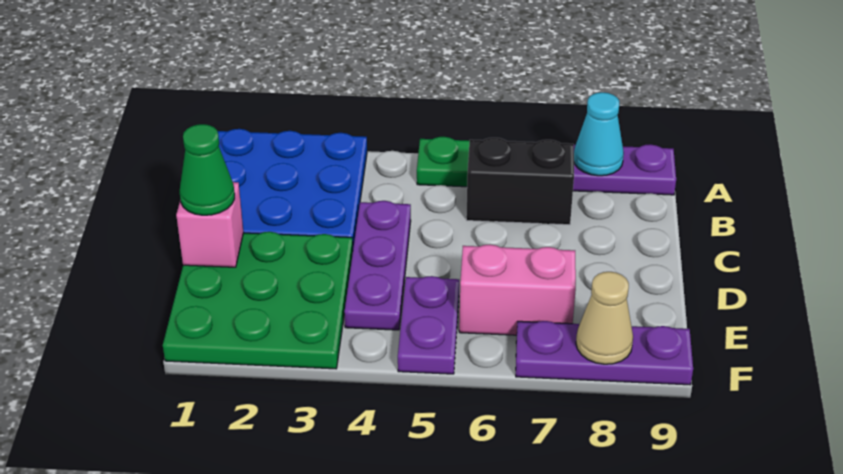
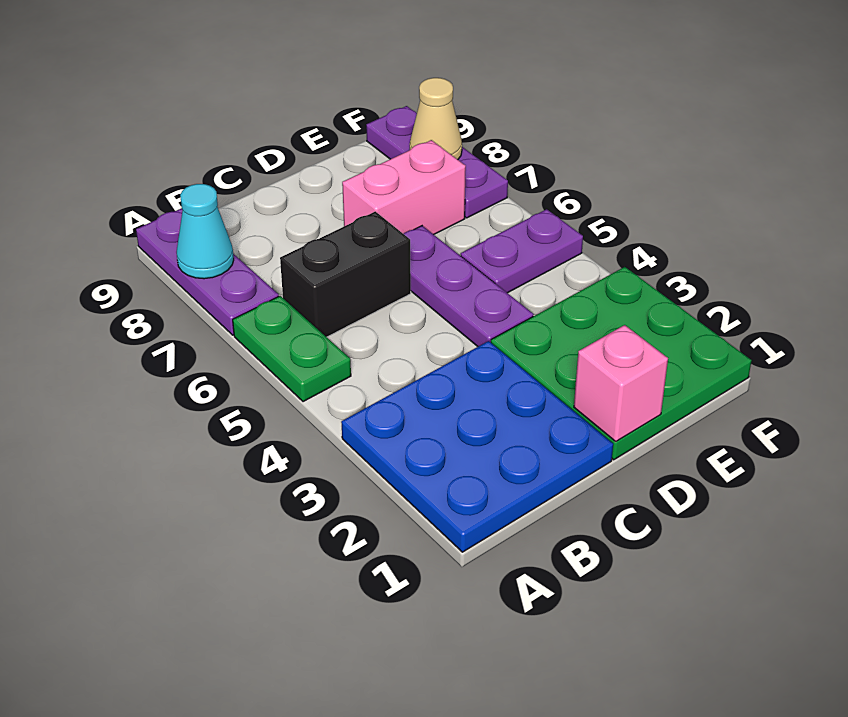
black brick B6:B7 level 1 -> black brick B6:C6 level 1
purple plate C4:E4 level 1 -> purple plate D4:D6 level 1
green cone D1 level 3 -> none
pink brick E6:E7 level 1 -> pink brick D7:E7 level 1

